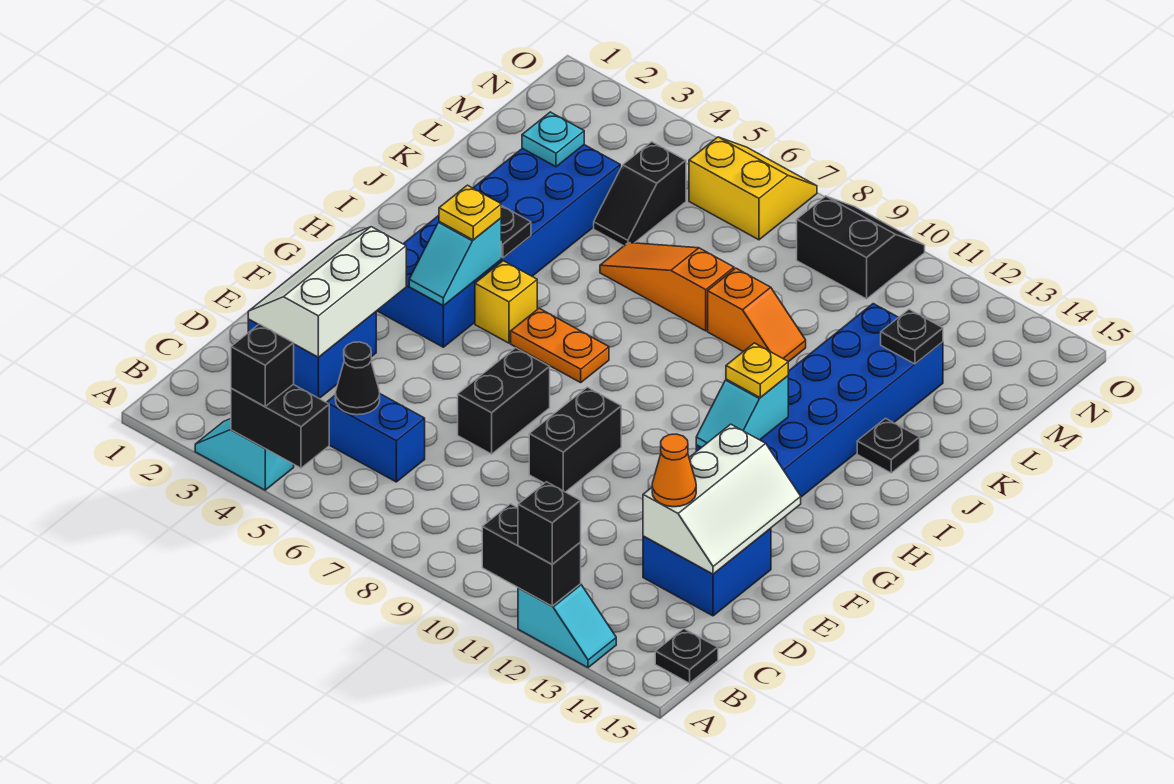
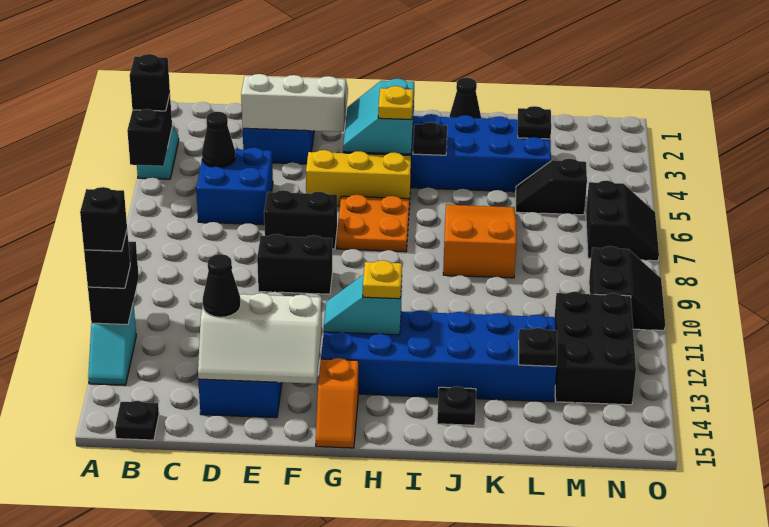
none -> black brick A12 level 4
blue brick C5:C6 level 1 -> blue brick C5:D6 level 1
orange cone D13 level 3 -> black cone D13 level 3
cyan slope G4:H4 level 2 top H -> cyan slope G3:H4 level 2 top H
yellow brick H5 level 1 -> yellow brick F5:H5 level 1
orange plate H6:H7 level 1 -> orange plate G6:H7 level 1
none -> black cone J1 level 1
orange slope K6:K8 level 1 top 8 -> orange slope J6:K8 level 1 top 8
orange slope K9:K10 level 1 top 9 -> orange slope G14:G15 level 1 top 14
cyan plate L3 level 2 -> black plate L3 level 2
none -> black brick M11:N13 level 1
yellow slope N6:O7 level 1 top N -> black slope N6:O7 level 1 top N

